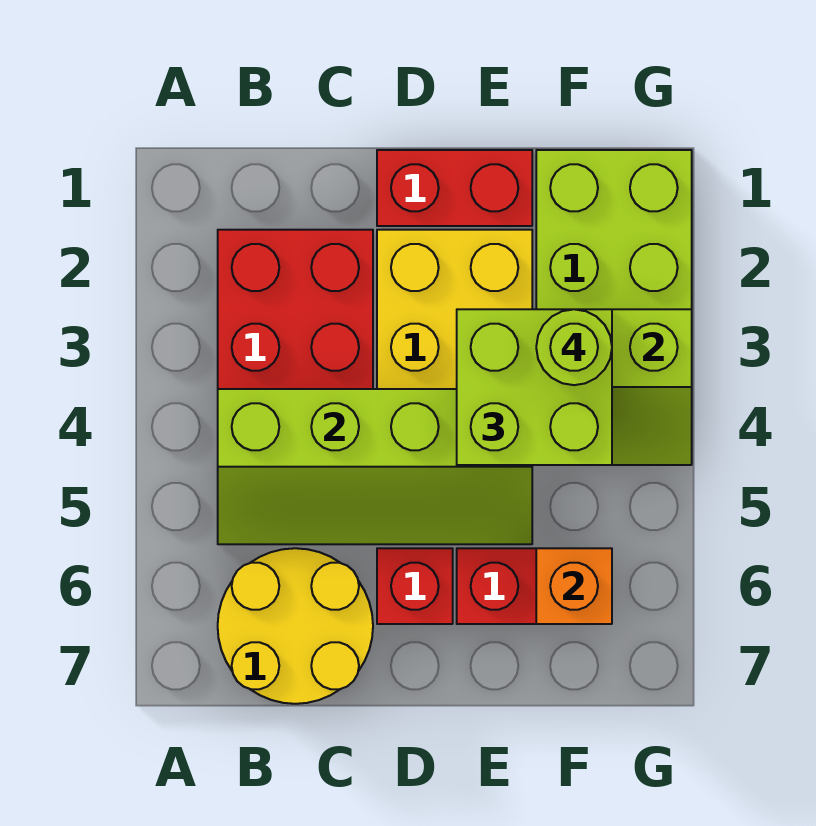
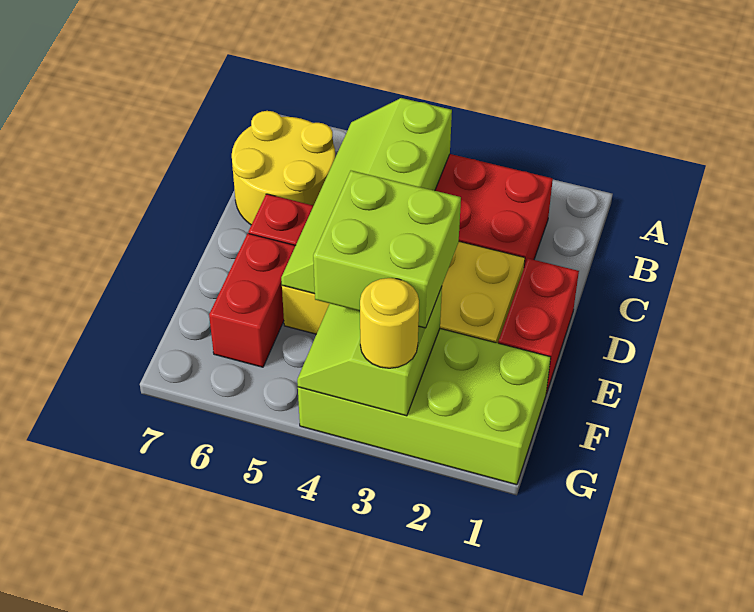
lime round brick F3 level 4 -> none
orange brick F6 level 2 -> none
none -> yellow round brick G3 level 3

